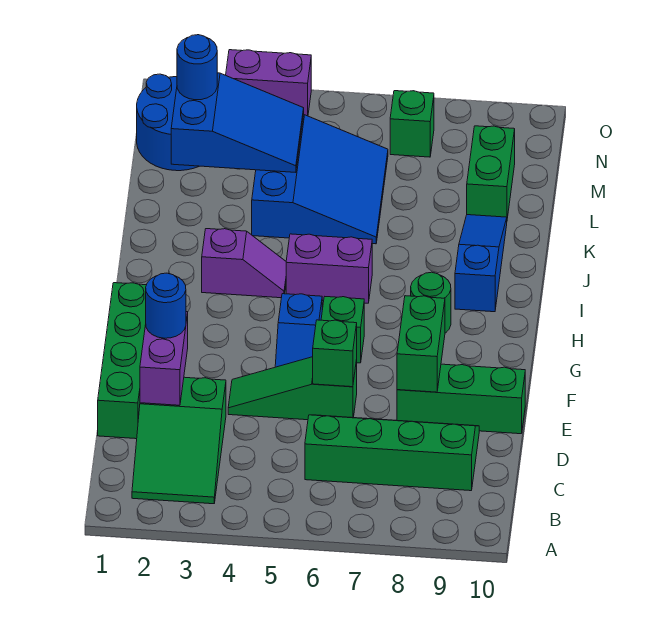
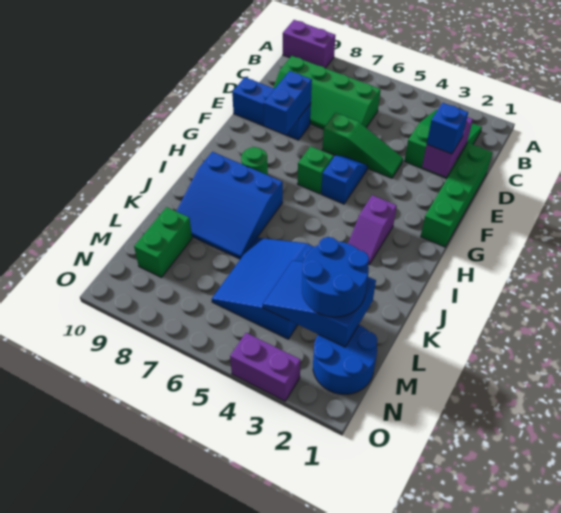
blue round brick E2 level 3 -> blue brick E2 level 3
green brick E6 level 2 -> none
green brick E8:E10 level 1 -> blue brick E8:E10 level 1
green brick E8:F8 level 2 -> blue brick E8:F8 level 2
purple slope I3:I4 level 1 top 3 -> purple slope H3:I3 level 1 top H
purple brick I5:I6 level 1 -> purple brick A9:A10 level 1
blue slope I9:K9 level 1 top I -> blue slope I7:K9 level 1 top I
blue round brick M2 level 3 -> blue round brick L2:M3 level 3
green brick N7 level 1 -> none

